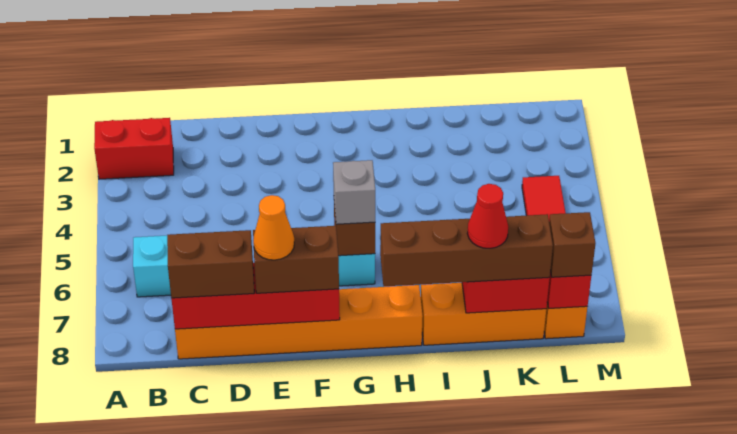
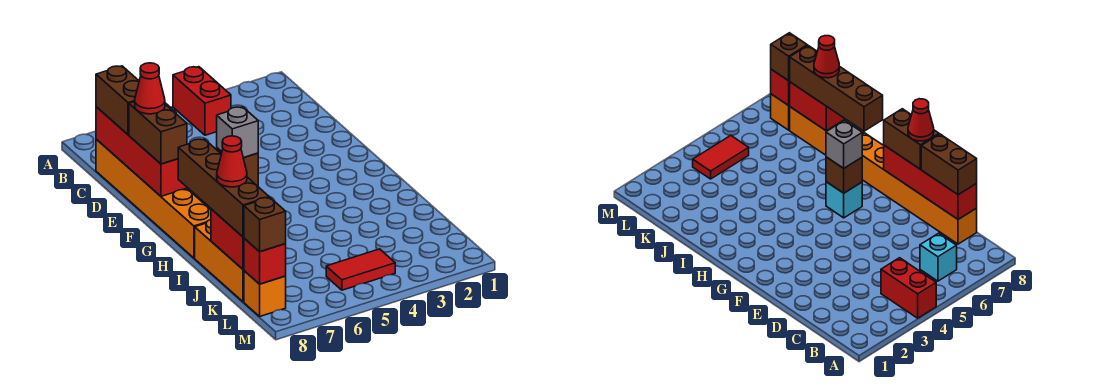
red brick A2:B2 level 1 -> red brick A4:B4 level 1
orange cone E8 level 4 -> red cone E8 level 4

